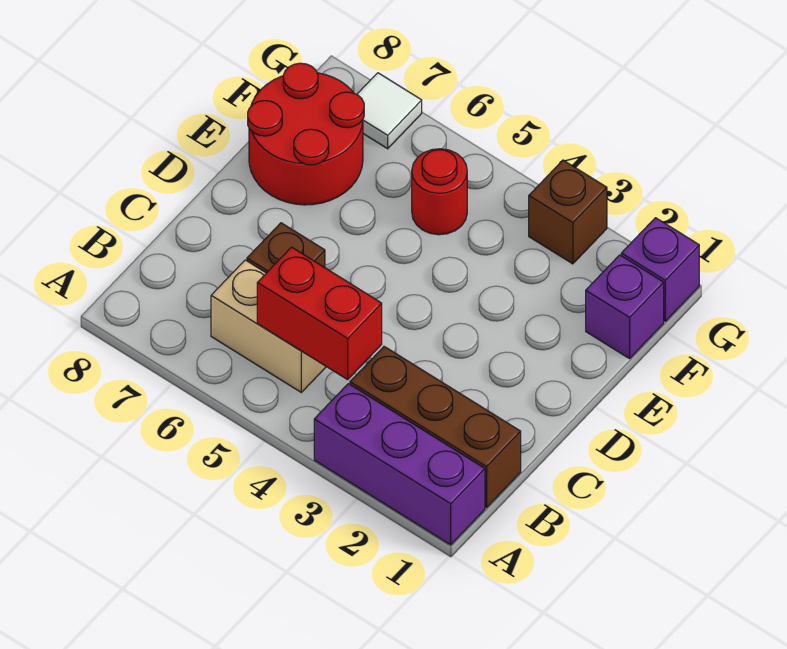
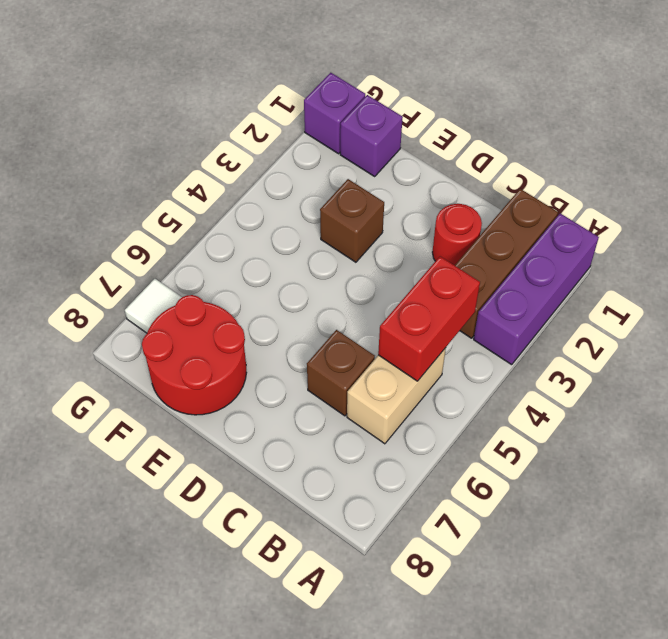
red round brick F5 level 1 -> red round brick C2 level 1
brown brick G3 level 1 -> brown brick E3 level 1

